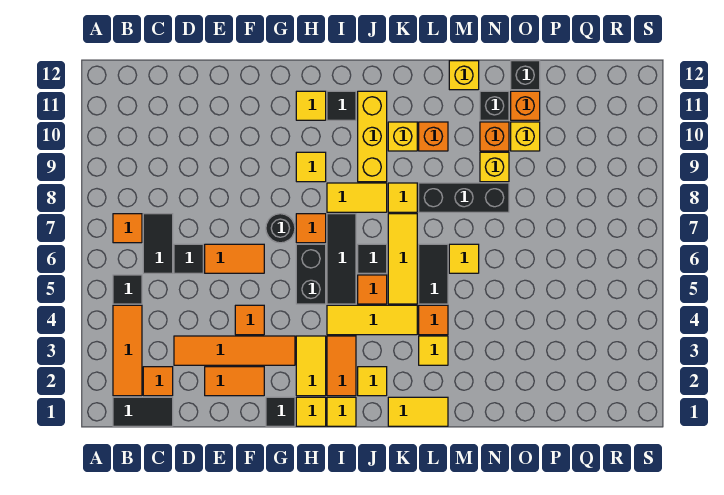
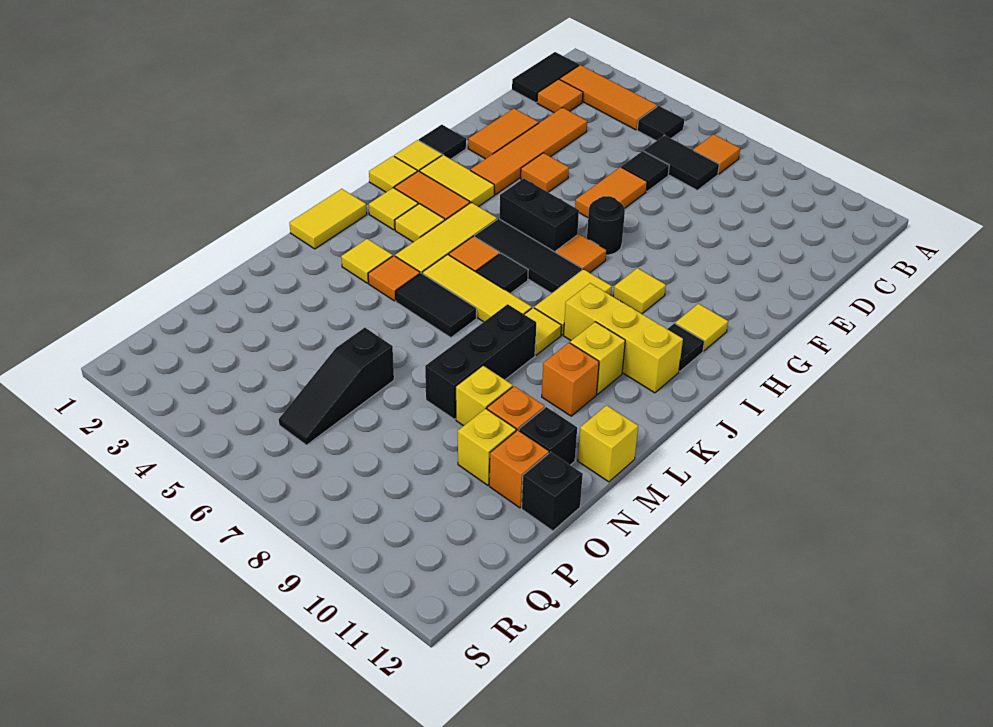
yellow tile M6 level 1 -> yellow tile J3 level 1
none -> black slope O6:Q6 level 1 top O

